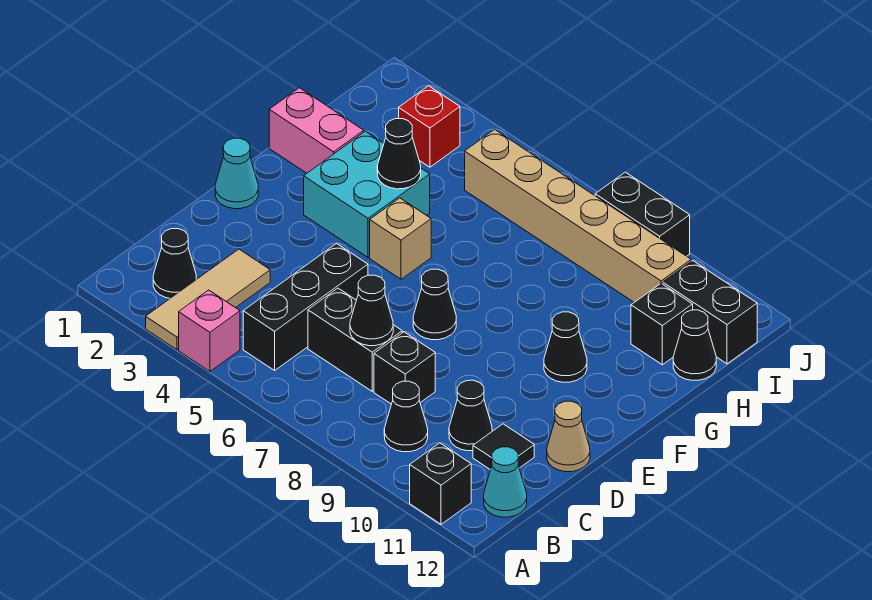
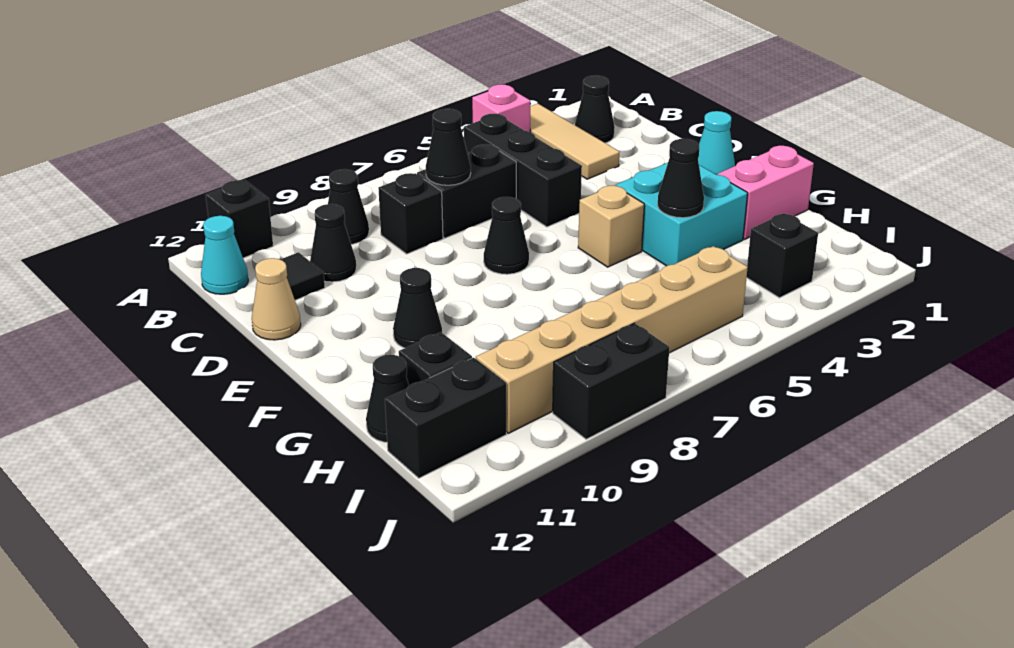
red brick I3 level 1 -> black brick I3 level 1

